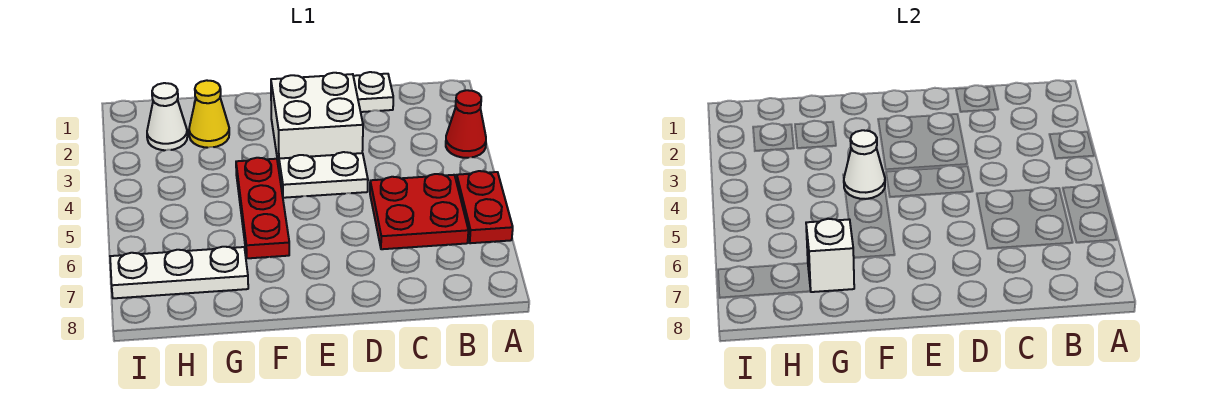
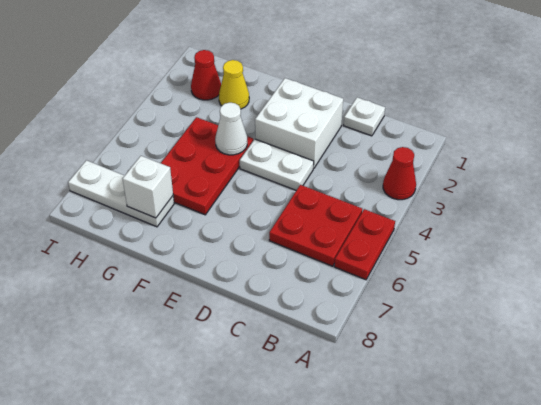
red plate F4:F6 level 1 -> red plate F4:G6 level 1
white cone H2 level 1 -> red cone H2 level 1

